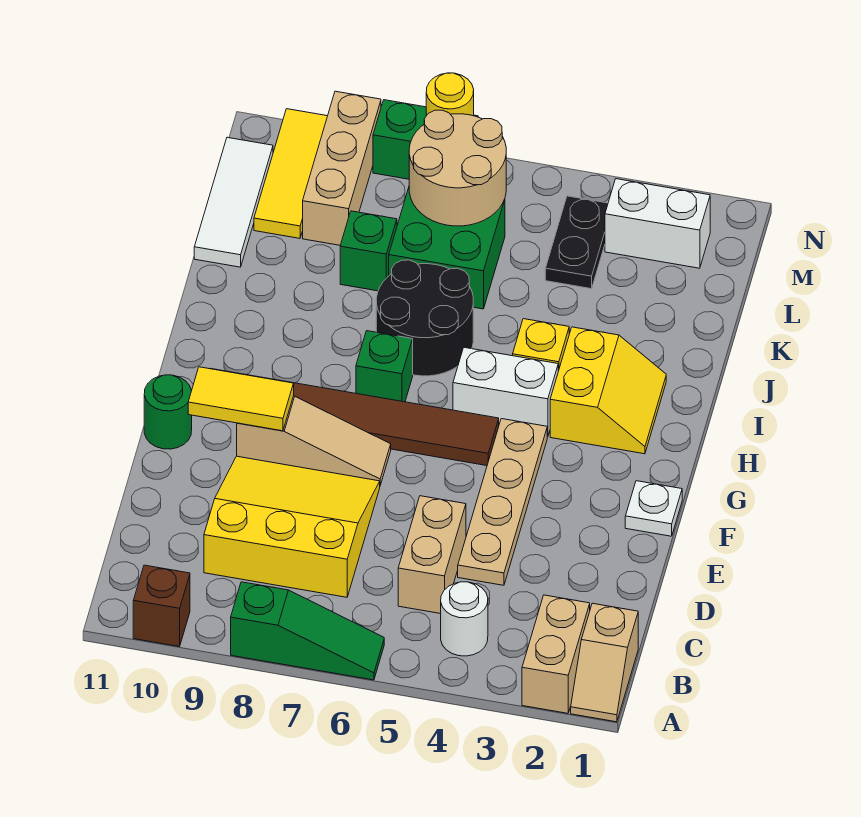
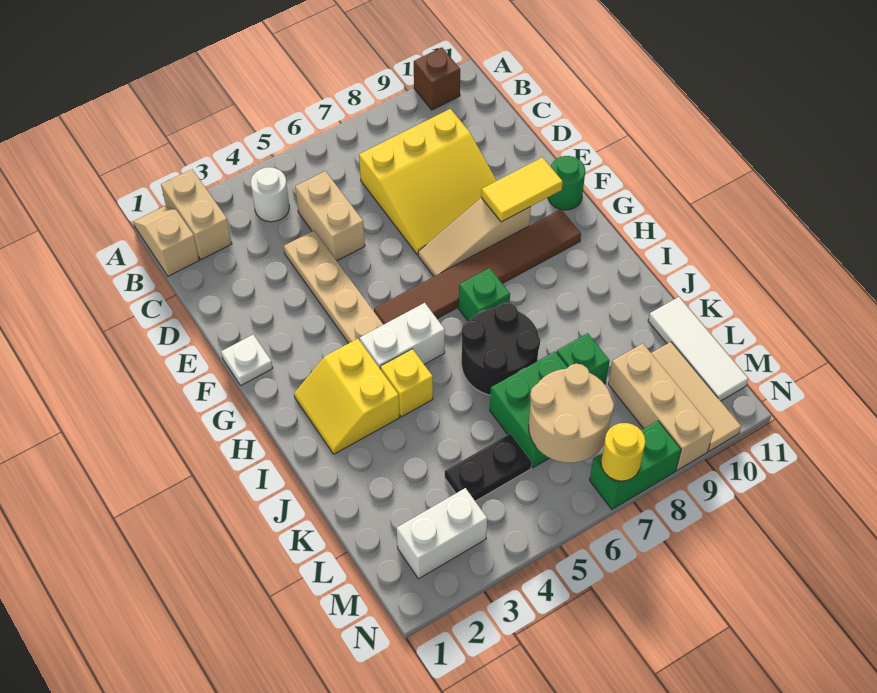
green slope A6:A8 level 1 top 8 -> none
black plate L4:M4 level 1 -> black plate L4:L5 level 1
yellow tile L10:N10 level 1 -> tan tile L10:N10 level 1

